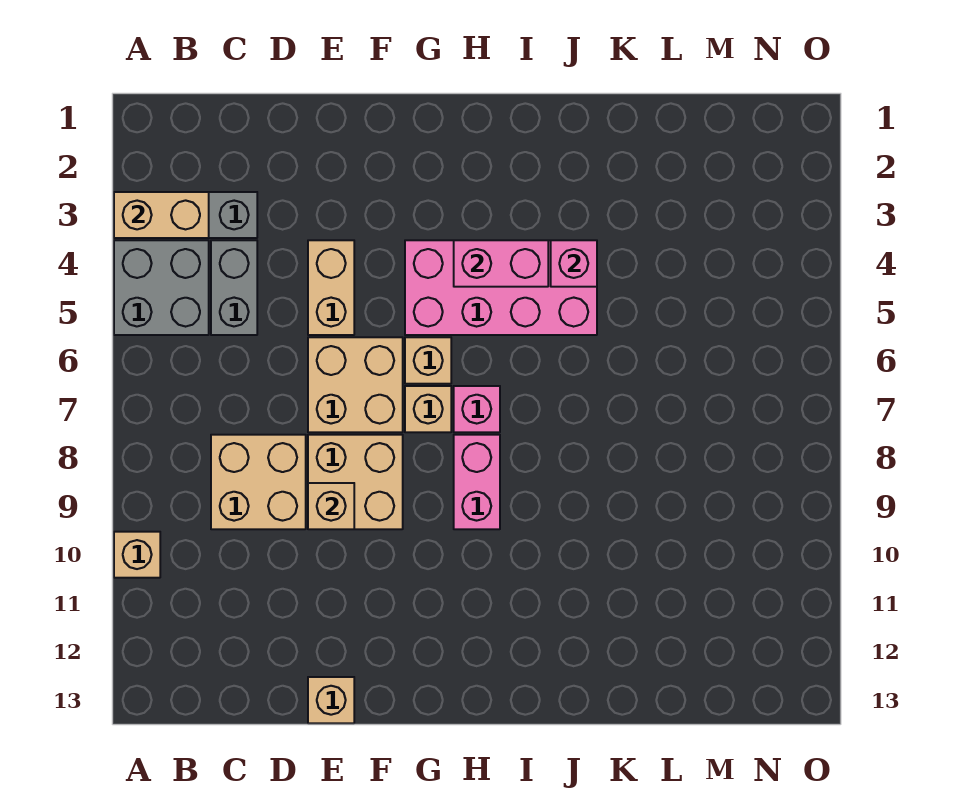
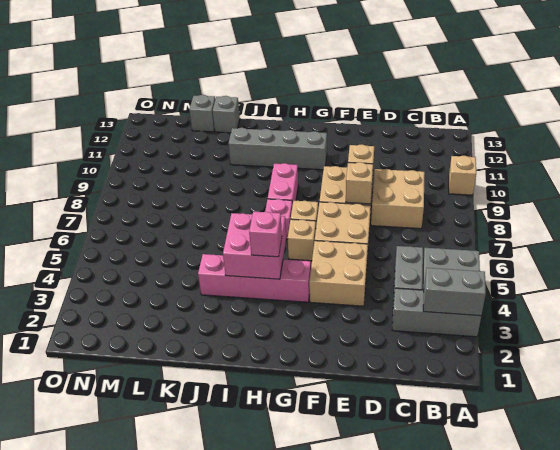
tan brick A3:B3 level 2 -> grey brick A3:B3 level 2
tan brick E4:E5 level 1 -> tan brick E4:F5 level 1
tan brick E13 level 1 -> tan brick E8 level 2
pink brick G4:J5 level 1 -> pink brick G4:J4 level 1
none -> grey brick G11:J11 level 1
pink brick H4:I4 level 2 -> pink brick H4:I5 level 2
pink brick J4 level 2 -> pink brick H4 level 3
none -> grey brick K13 level 1
none -> grey brick L13 level 1

